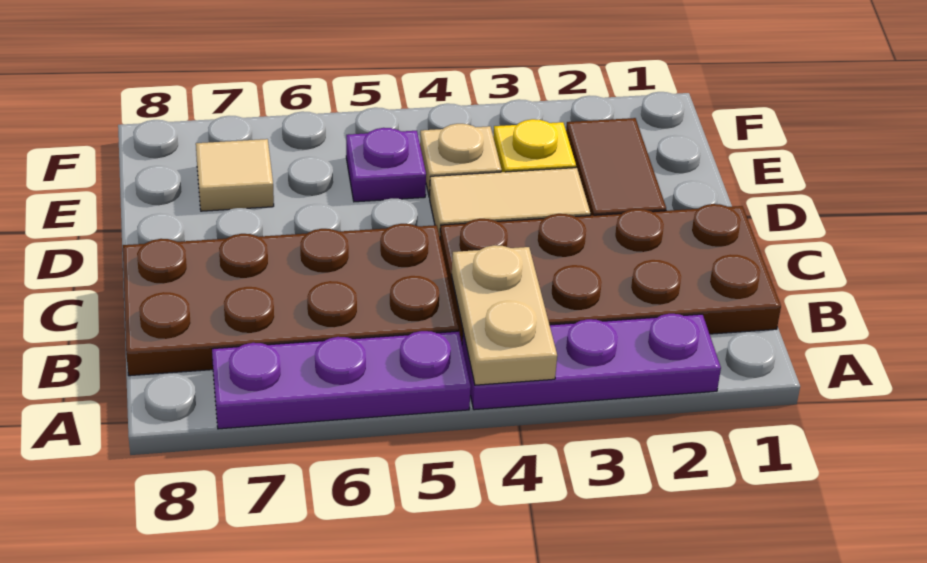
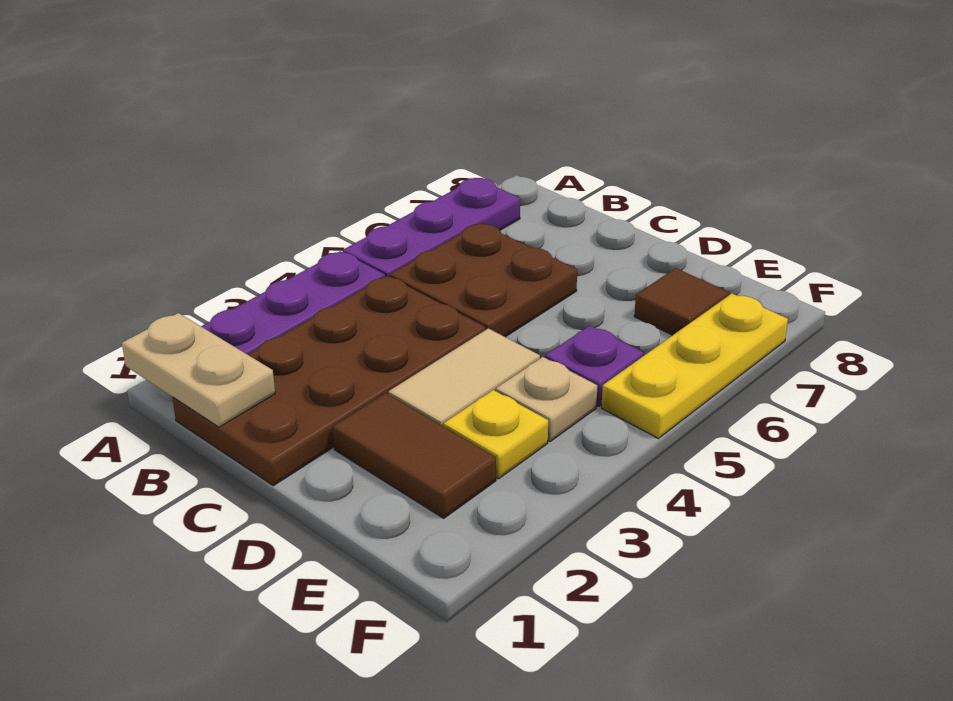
tan plate A4:B4 level 2 -> tan plate A1:B1 level 2
brown plate B5:C8 level 1 -> brown plate B5:C6 level 1
tan tile E7 level 1 -> brown tile E7 level 1
none -> yellow plate F5:F7 level 1

